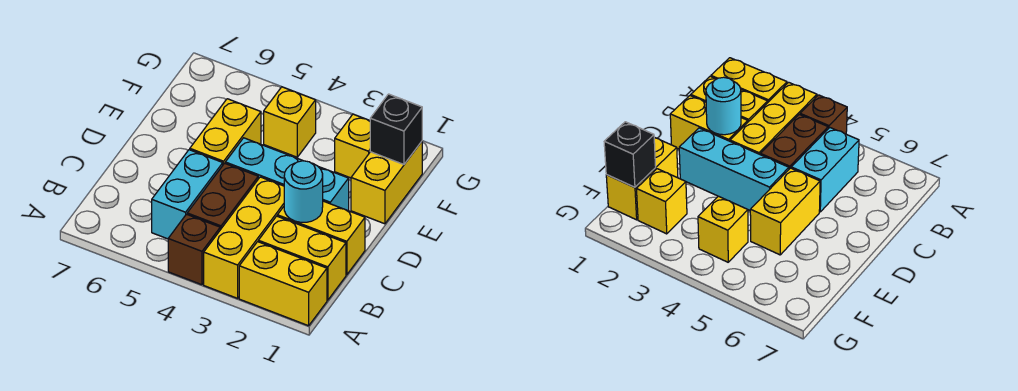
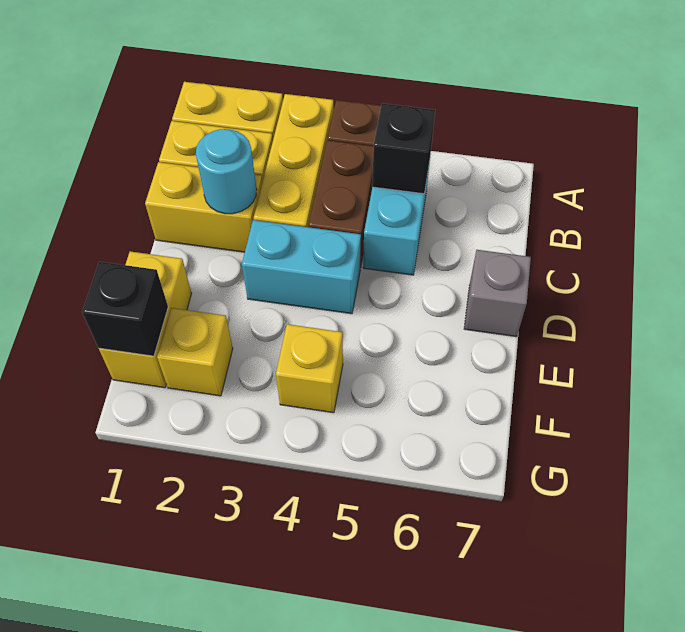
none -> black brick B5 level 2
cyan brick D2:D4 level 1 -> cyan brick D3:D4 level 1
yellow brick D5:E5 level 1 -> none
none -> grey brick D7 level 1

